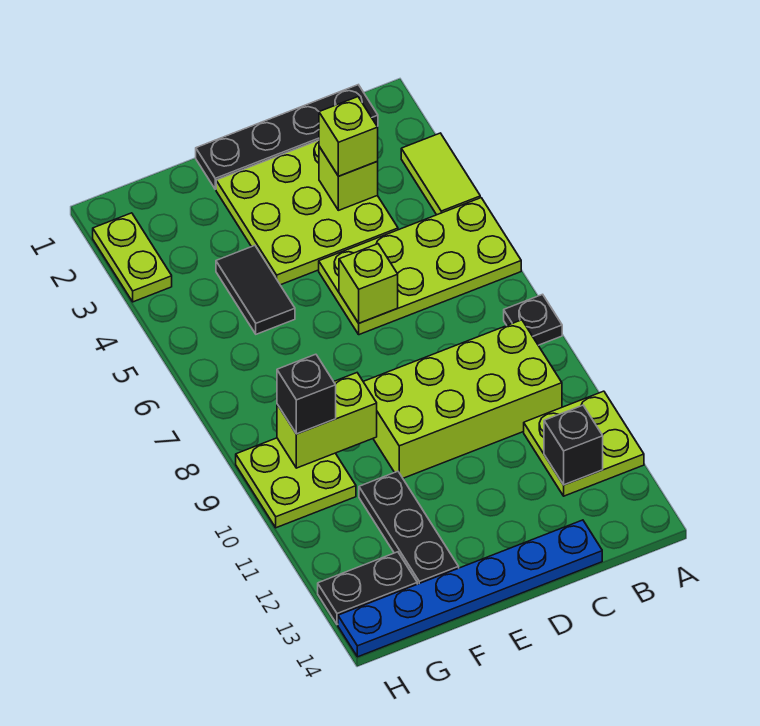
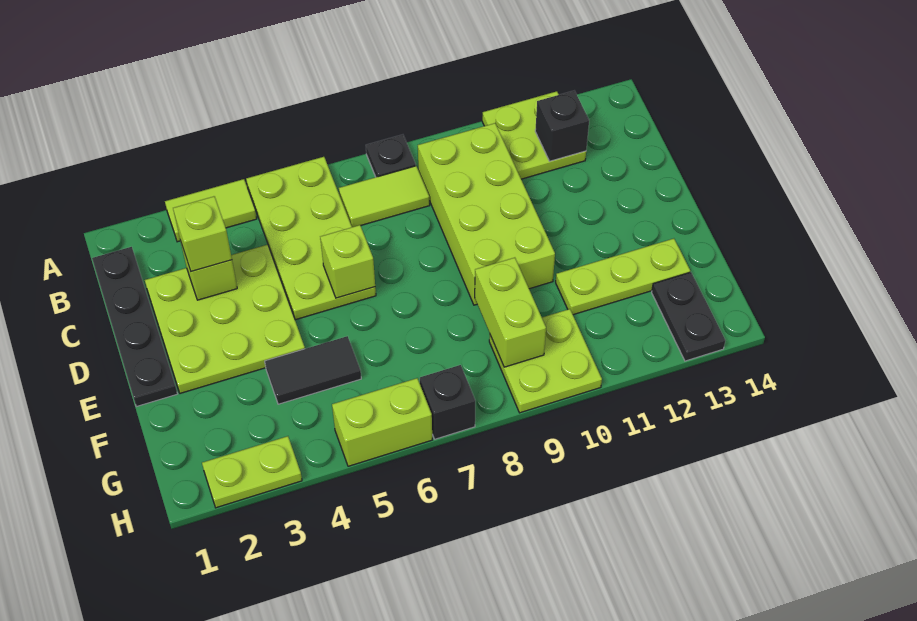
none -> lime tile B7:B8 level 1
blue plate C14:H14 level 1 -> none
black plate F11:F13 level 1 -> lime plate F11:F13 level 1
black brick G9 level 3 -> black brick H7 level 1
none -> lime brick H5:H6 level 1

